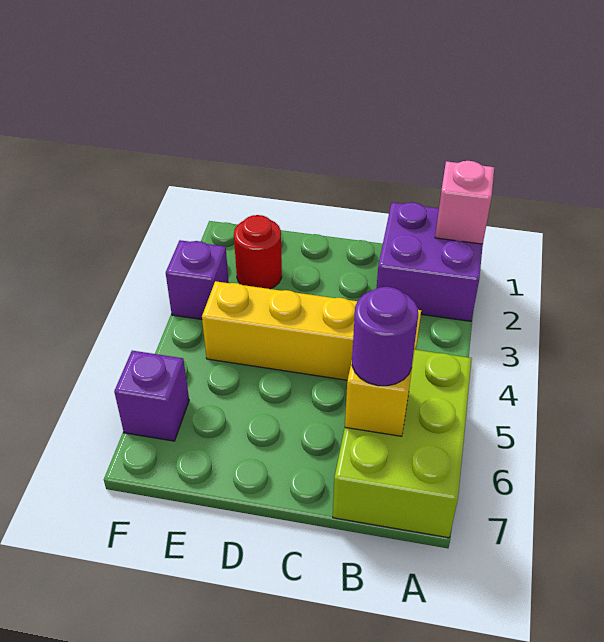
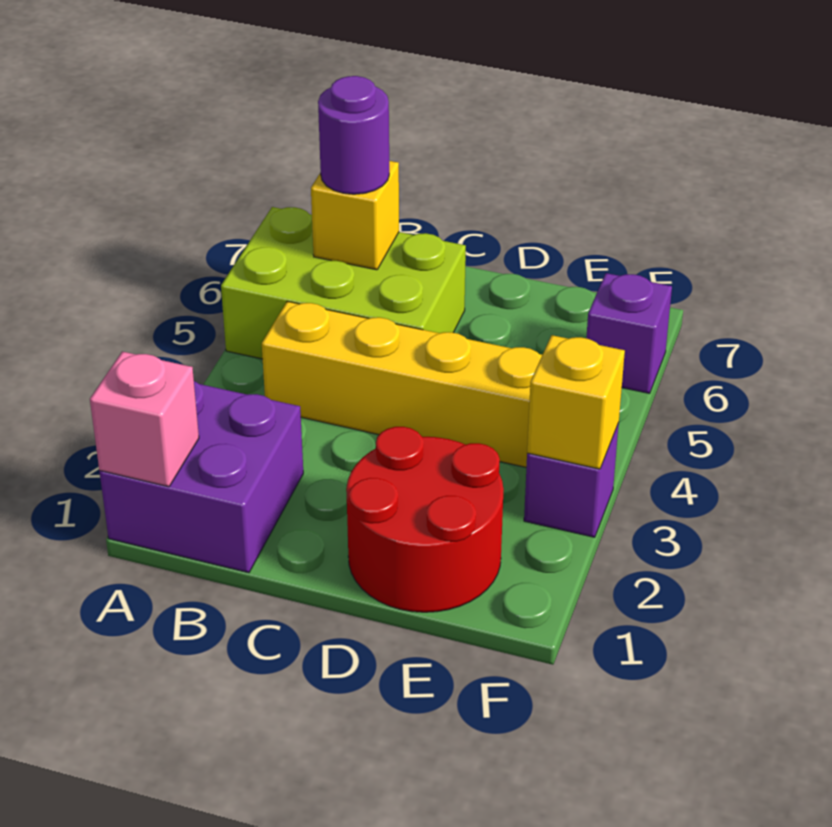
lime brick A5:B7 level 1 -> lime brick A5:C6 level 1
red round brick E2 level 1 -> red round brick D1:E2 level 1
none -> yellow brick F3 level 2

